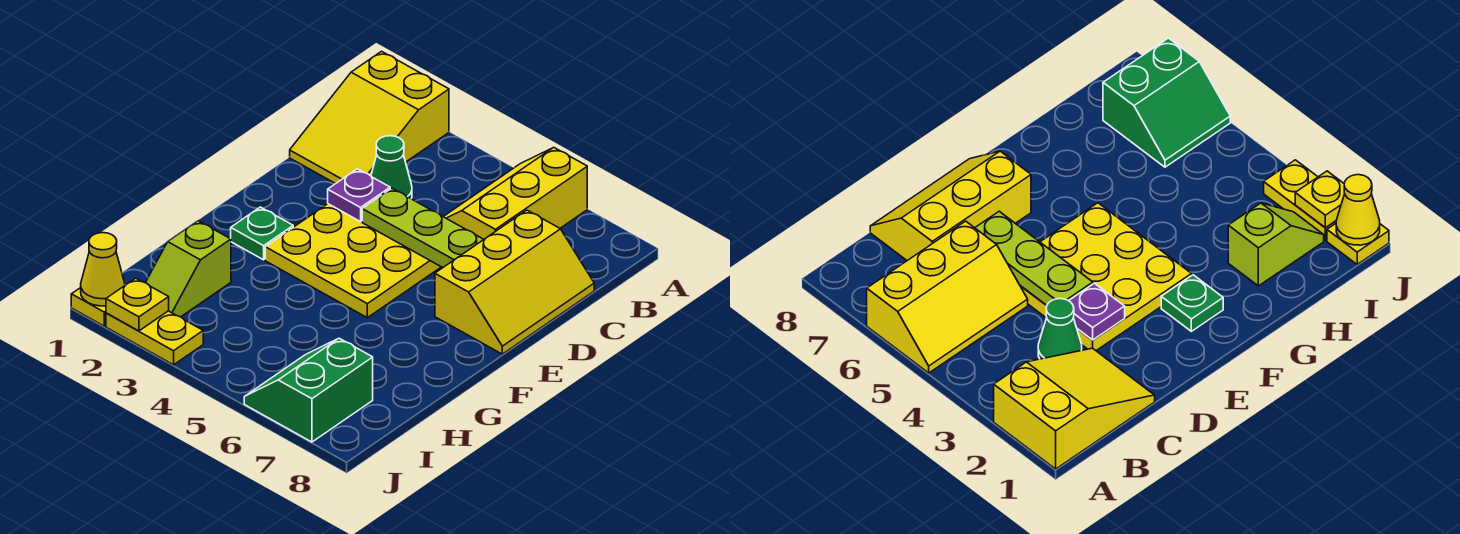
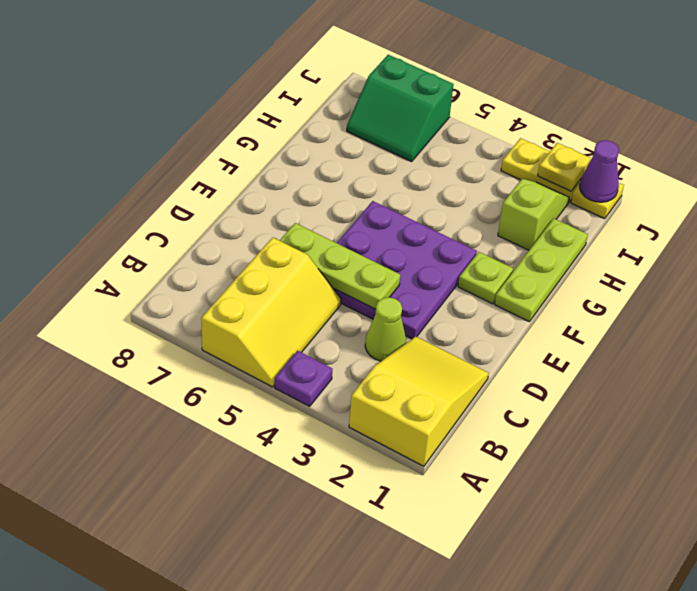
green cone C3 level 1 -> lime cone C3 level 1
yellow slope C7:E8 level 1 top 7 -> none
yellow plate D3:F5 level 1 -> purple plate D3:F5 level 1
purple plate D3 level 2 -> purple plate A4 level 1
none -> lime plate F1:H1 level 1
green plate F2 level 1 -> lime plate F2 level 1
green slope I6:J7 level 1 top 7 -> green slope I6:J7 level 1 top J
yellow cone J1 level 2 -> purple cone J1 level 2

